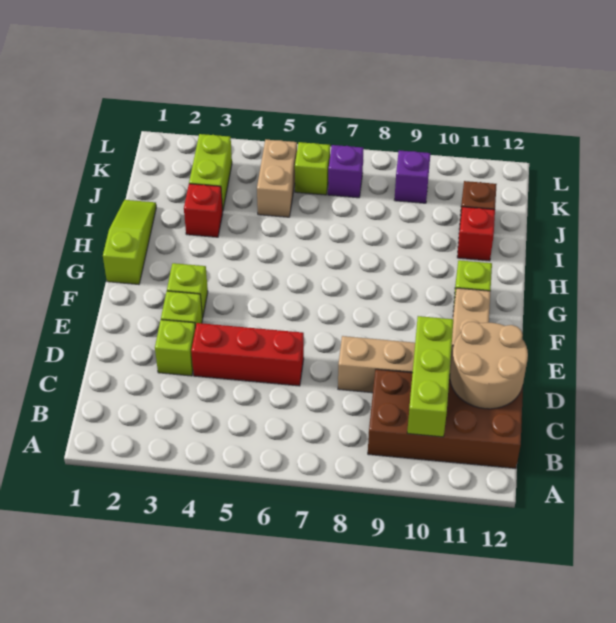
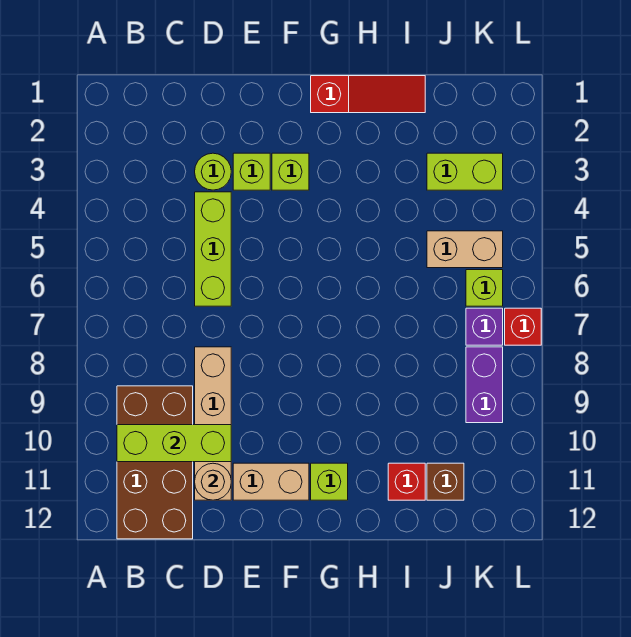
tan round brick C11:D12 level 2 -> tan round brick D11 level 2
lime brick D3 level 1 -> lime round brick D3 level 1
red brick D4:D6 level 1 -> lime brick D4:D6 level 1
lime slope G1:I1 level 1 top G -> red slope G1:I1 level 1 top G
red brick I3 level 1 -> red brick L7 level 1
purple brick K9 level 1 -> purple brick K8:K9 level 1

